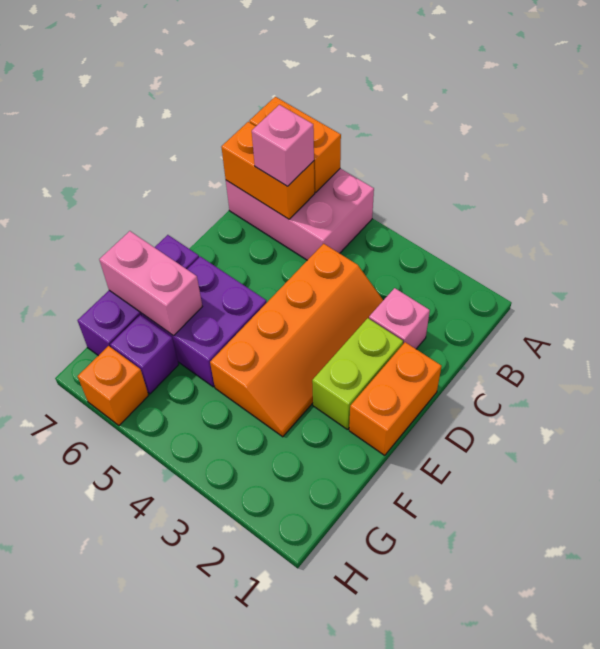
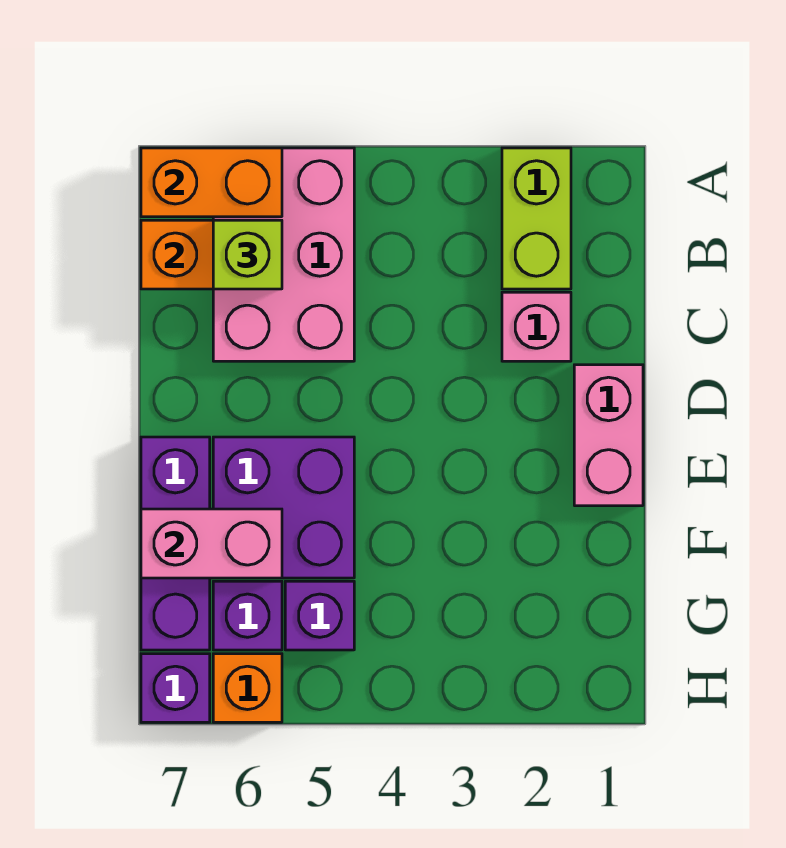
pink brick A5:B7 level 1 -> pink brick A5:C6 level 1
pink brick B6 level 3 -> lime brick B6 level 3
orange slope C3:F4 level 1 top 4 -> none
orange brick D1:E1 level 1 -> pink brick D1:E1 level 1
lime brick D2:E2 level 1 -> lime brick A2:B2 level 1
none -> purple brick G5 level 1
none -> purple brick H7 level 1

